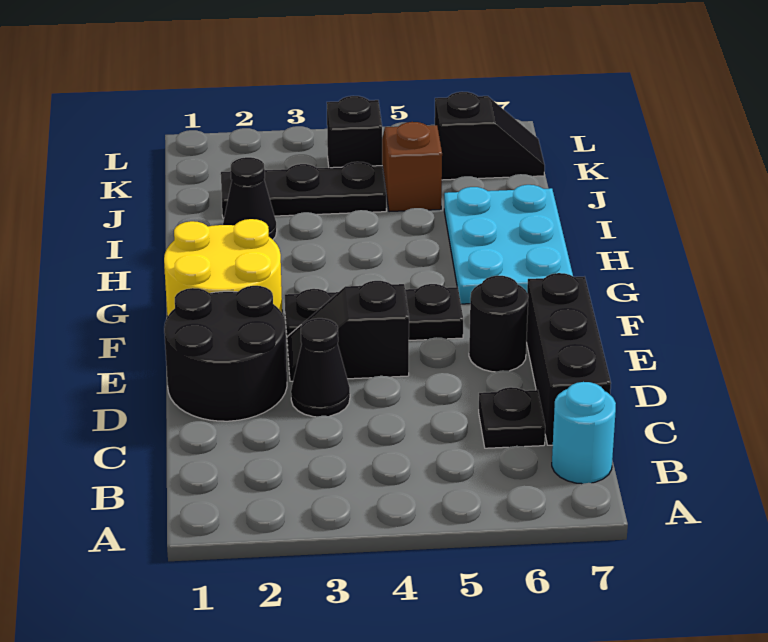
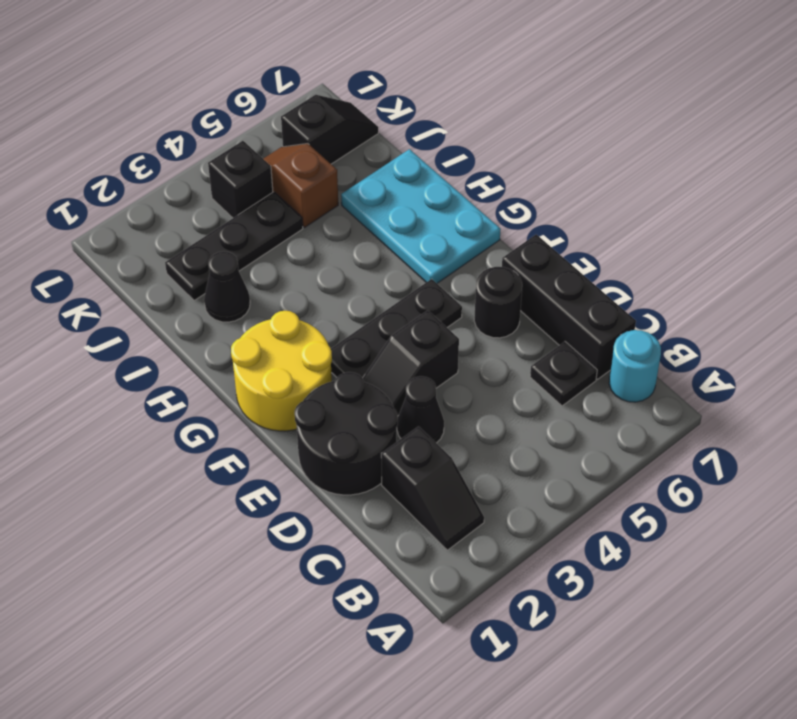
none -> black slope B2:C2 level 1 top C

